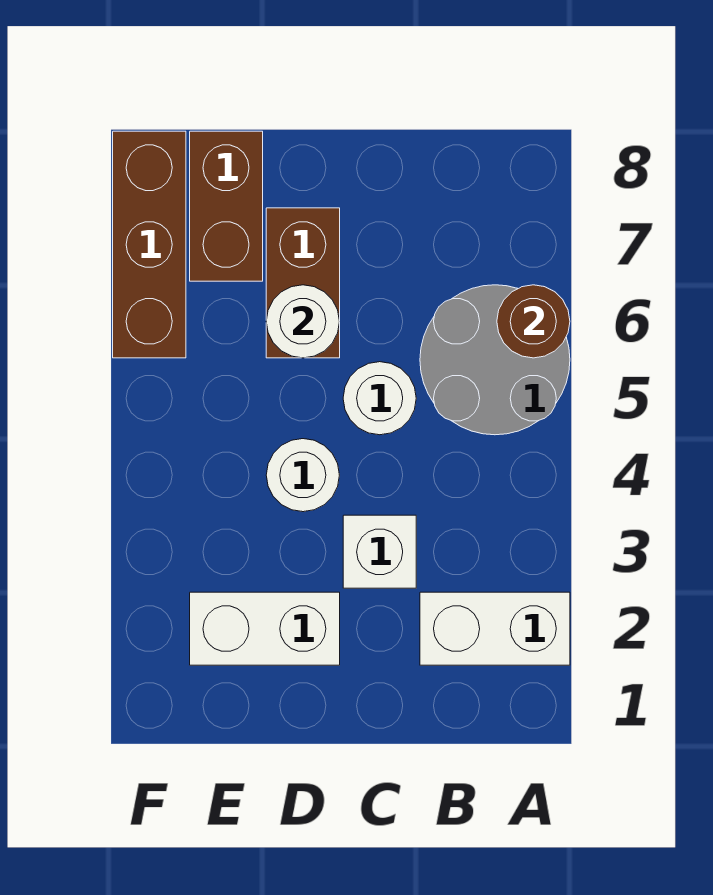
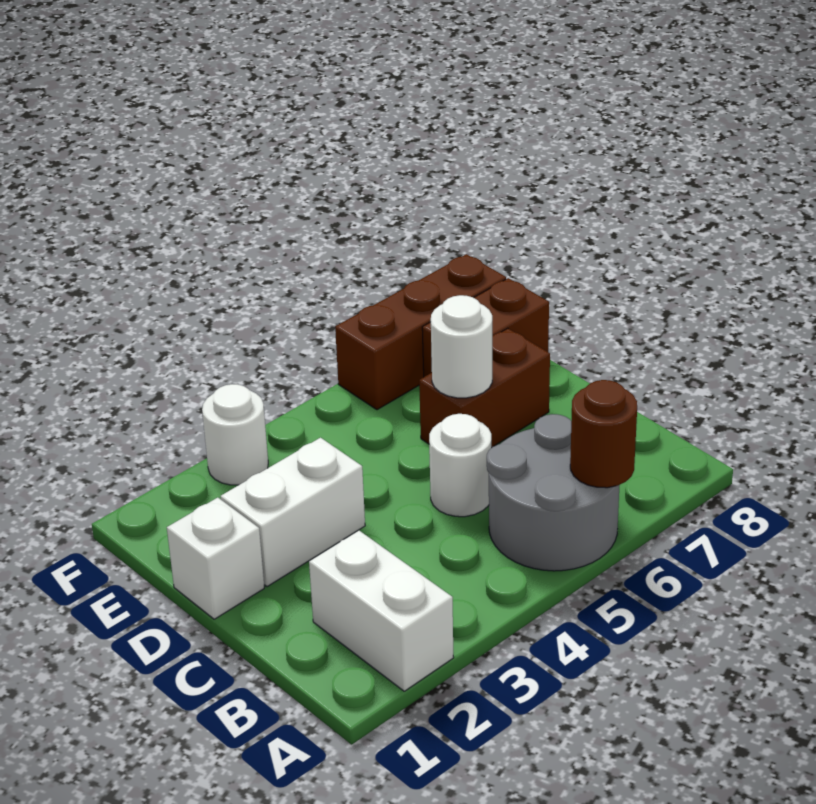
white brick C3 level 1 -> white brick D1 level 1
white brick D2:E2 level 1 -> white brick D2:D3 level 1
white round brick D4 level 1 -> white round brick F3 level 1

